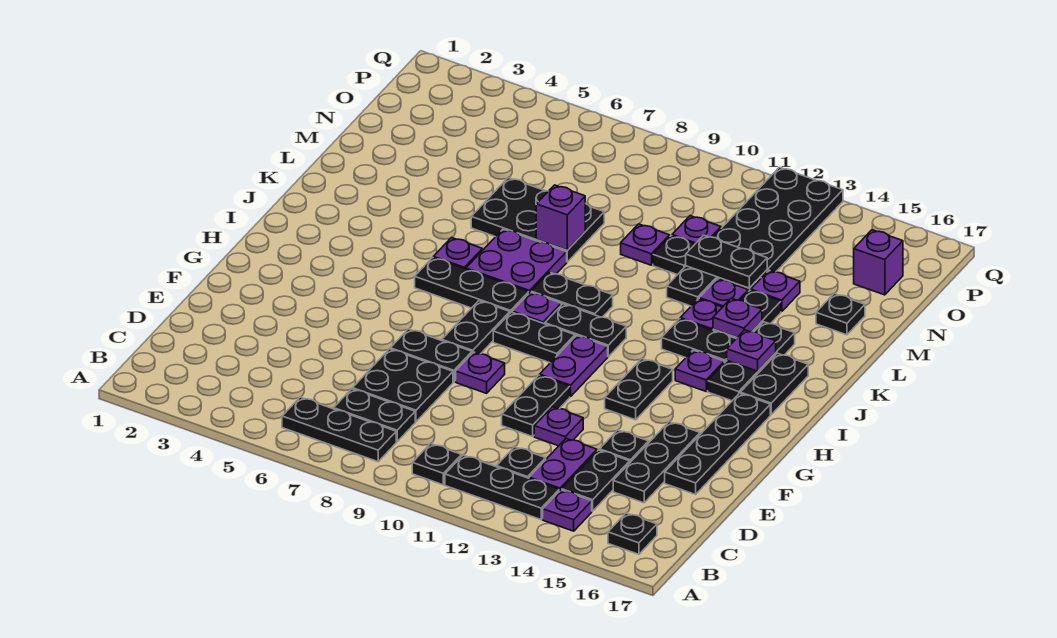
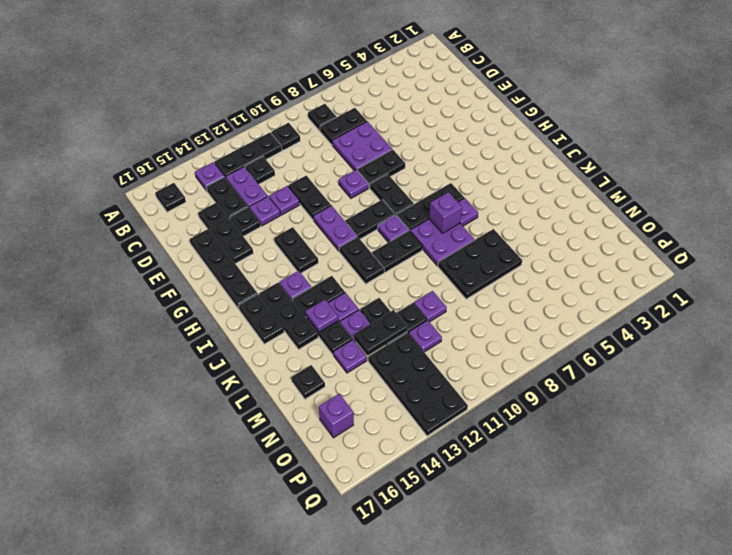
black plate B6:B8 level 1 -> black plate B8 level 1
black plate D7:E8 level 1 -> purple plate D7:E8 level 1
black plate I10:I11 level 1 -> black plate I11:J11 level 1
purple plate J15 level 2 -> purple plate E13 level 1
purple brick L8 level 2 -> purple brick J7 level 2

